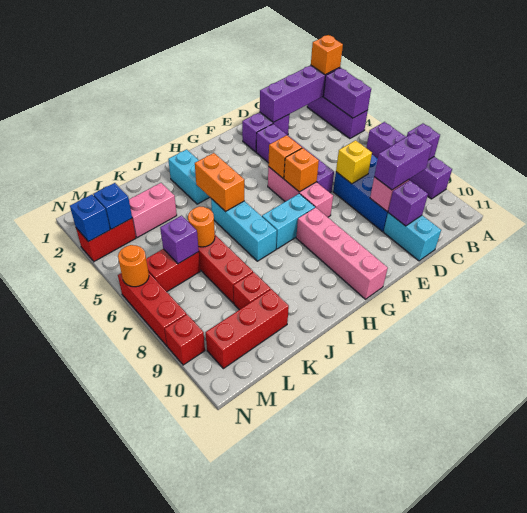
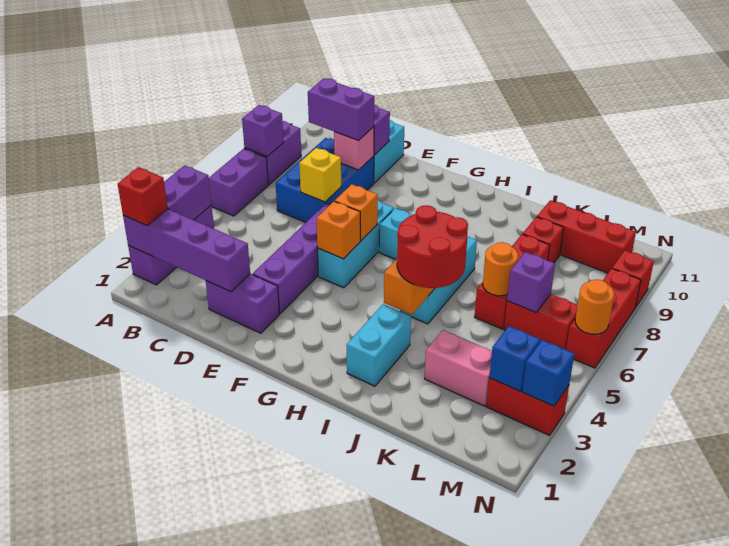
orange brick A2 level 3 -> red brick A2 level 3
pink brick F5:F7 level 1 -> cyan brick F5:F7 level 1
pink brick G8:G11 level 1 -> none
none -> red round brick I4:J5 level 3

